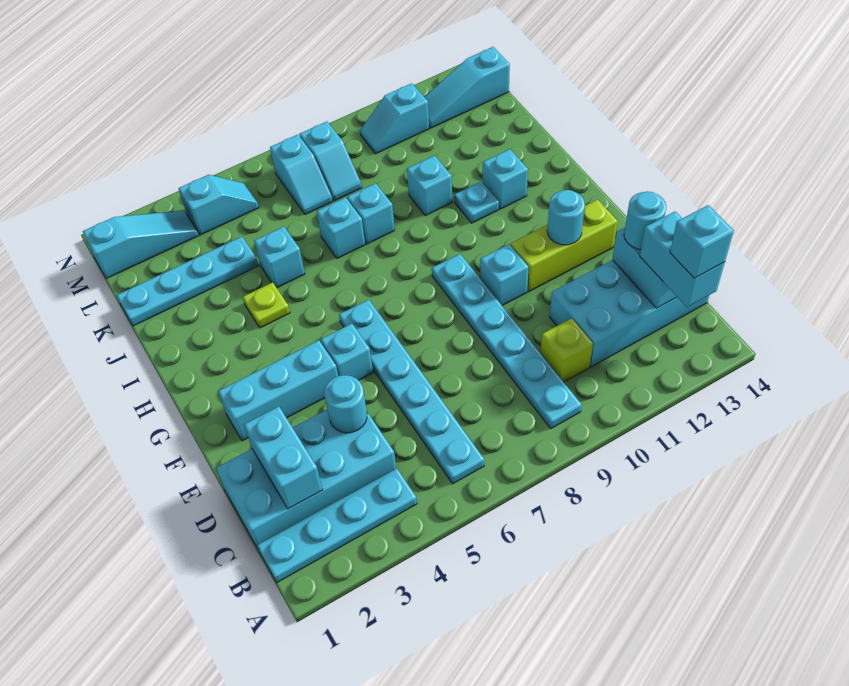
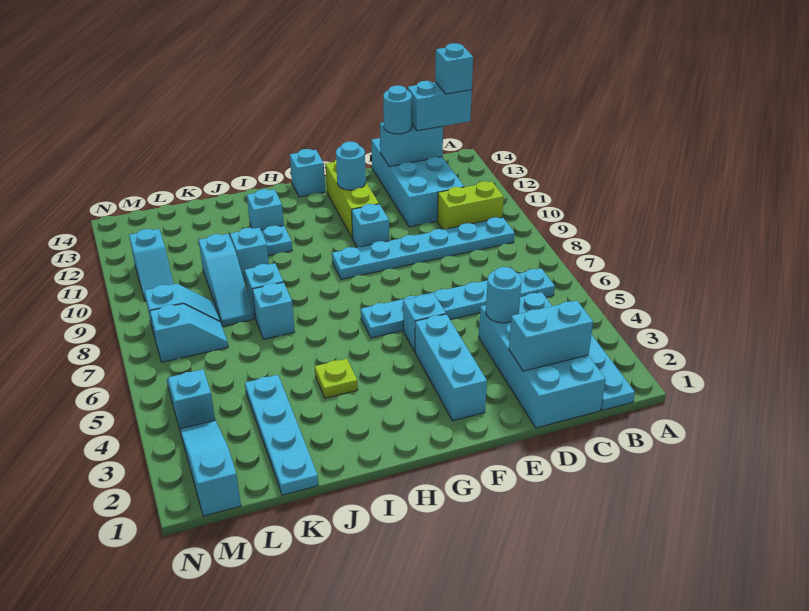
lime brick C10 level 1 -> lime brick B10:C10 level 1
cyan brick J5 level 1 -> cyan brick G14 level 1
cyan slope M12:M14 level 1 top 14 -> cyan slope K8:K10 level 1 top 10

